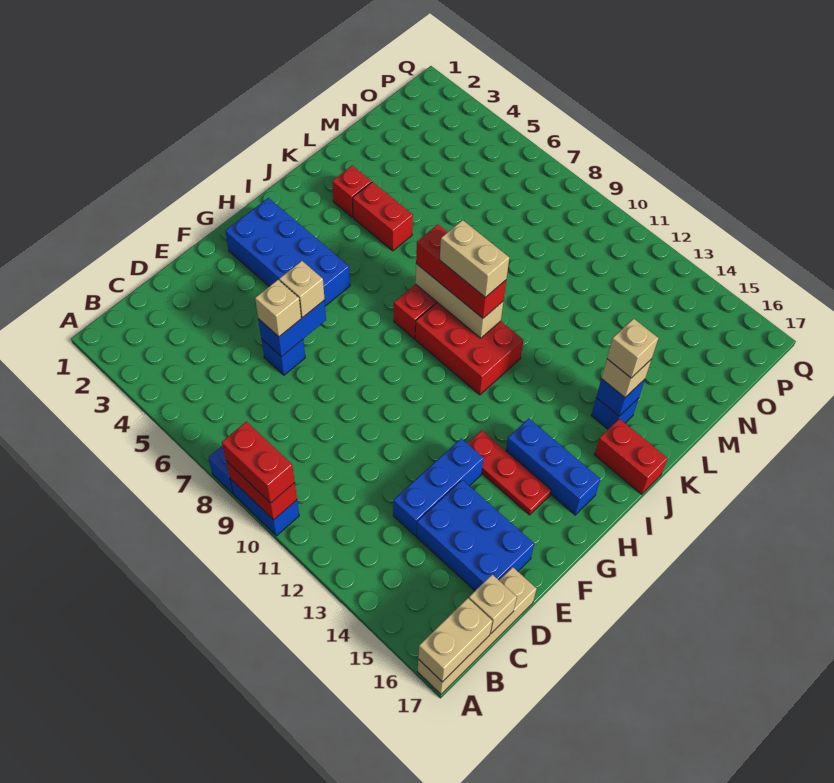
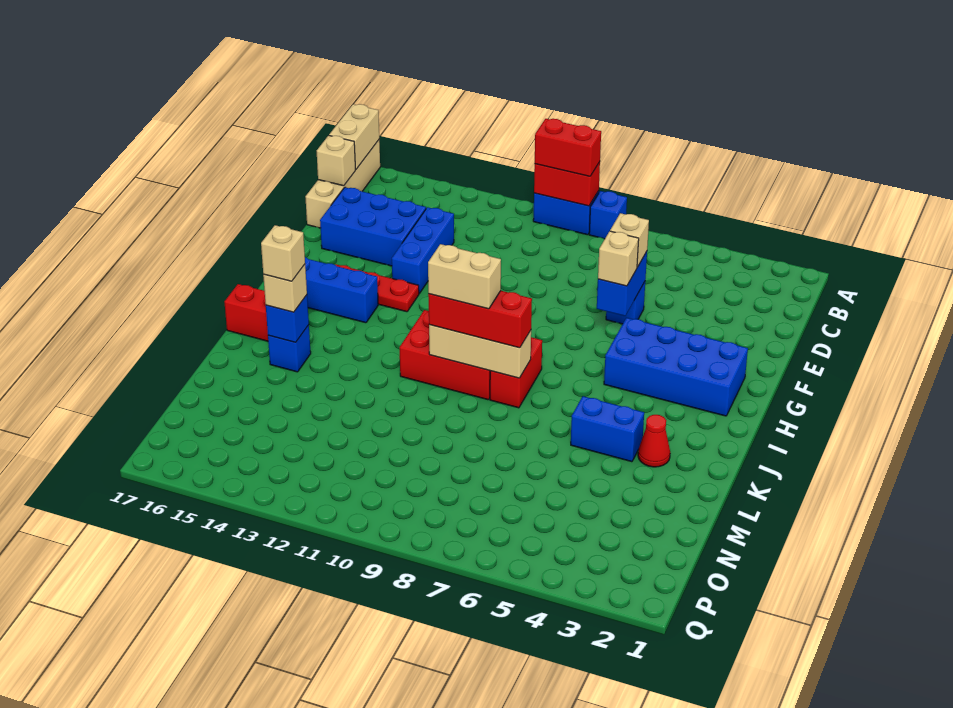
red brick K3 level 1 -> red cone K3 level 1
red brick K4:K5 level 1 -> blue brick K4:K5 level 1

